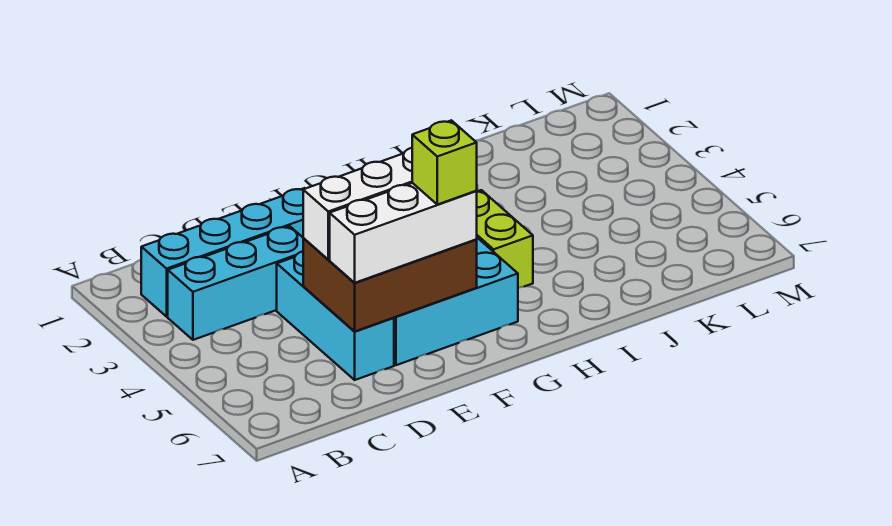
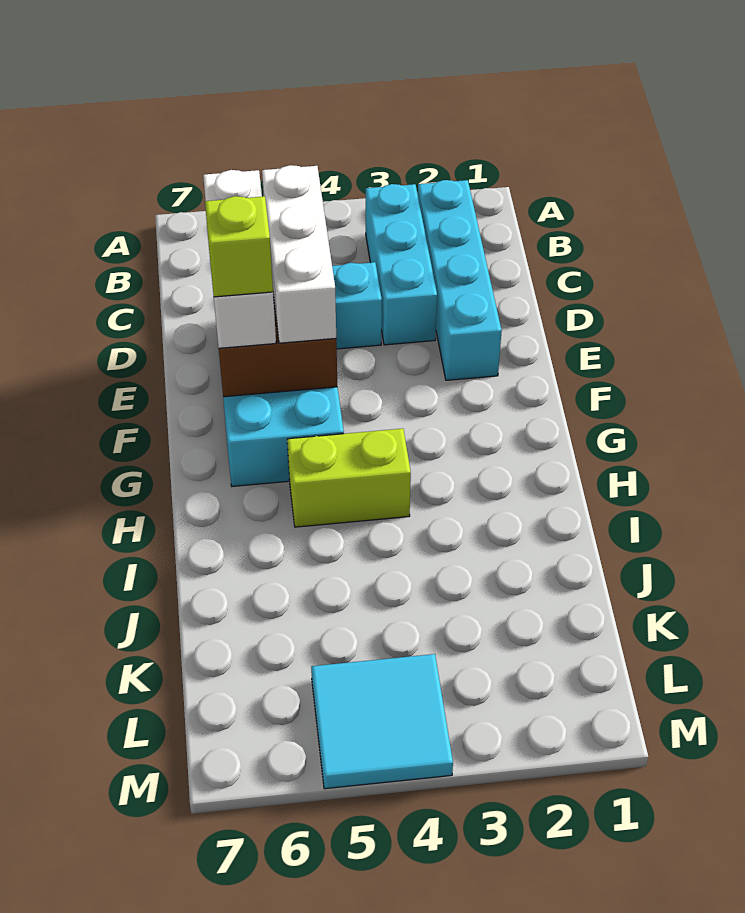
none -> cyan tile L4:M5 level 1

